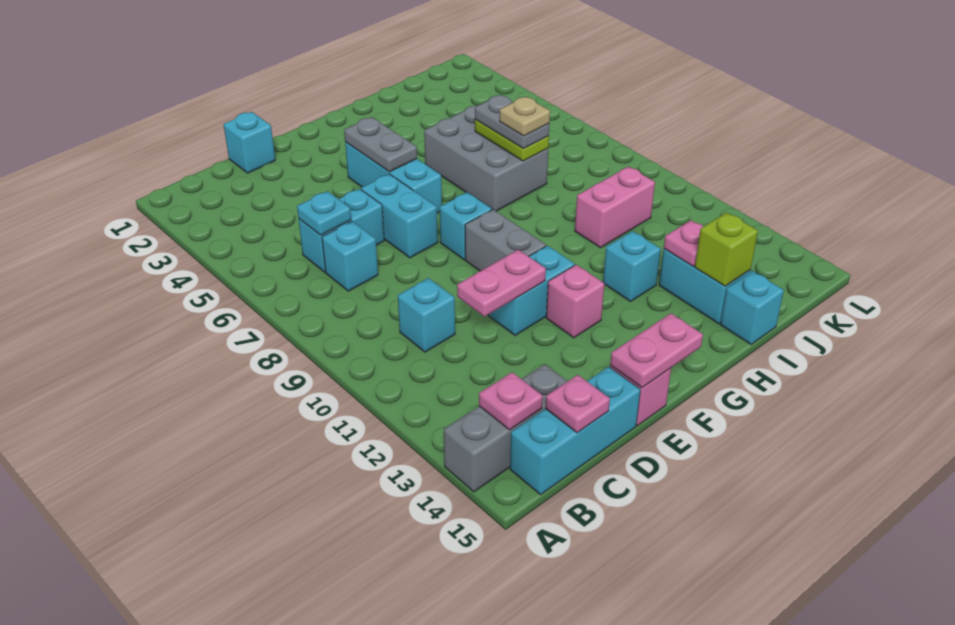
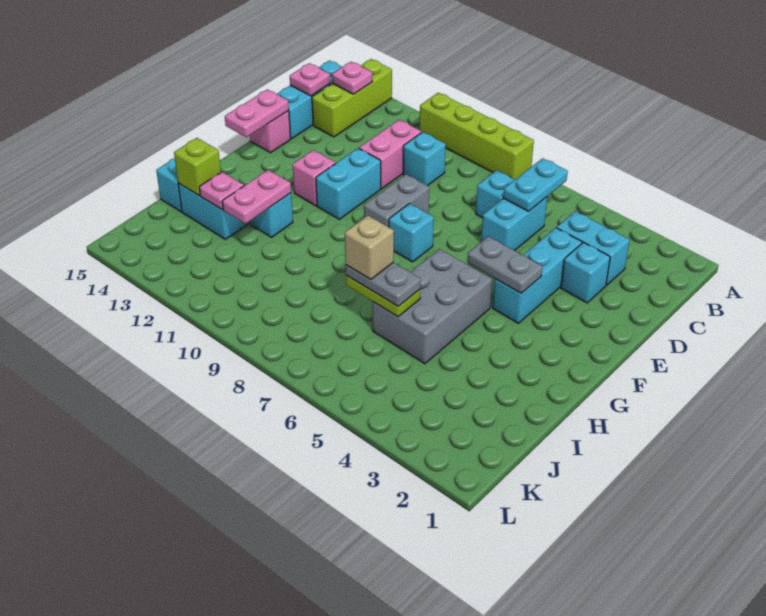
none -> lime brick A8:A11 level 1
grey brick A14:C14 level 1 -> lime brick A14:C14 level 1
cyan plate C6 level 2 -> cyan plate B6:C6 level 2
cyan brick D1 level 1 -> cyan brick D3 level 1
pink plate D11:E11 level 2 -> pink plate H12:I12 level 2
cyan brick E6:E7 level 1 -> cyan brick C3:C4 level 1
cyan brick F4:F6 level 1 -> cyan brick D4:F4 level 1
grey brick F9:F10 level 1 -> grey brick E9:F9 level 1
grey brick H5:I7 level 1 -> grey brick G5:I6 level 1
tan plate I7 level 4 -> tan brick I7 level 4
pink brick I10:J10 level 1 -> pink brick C11:D11 level 1

